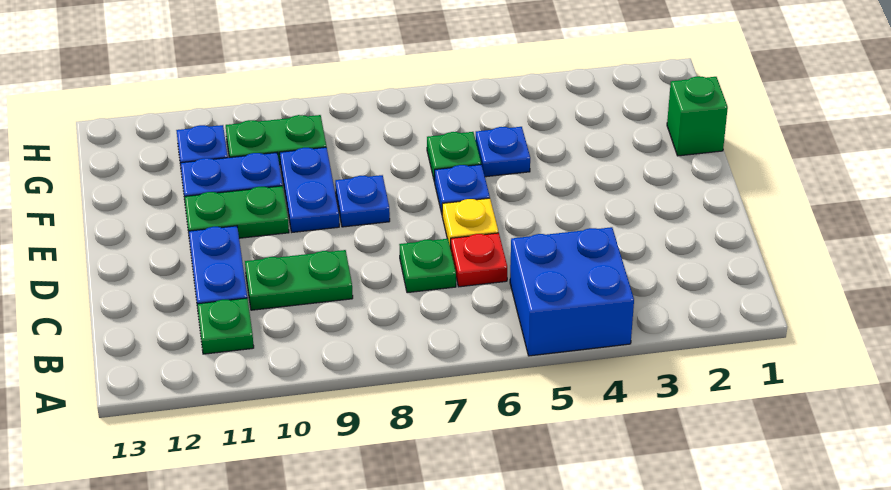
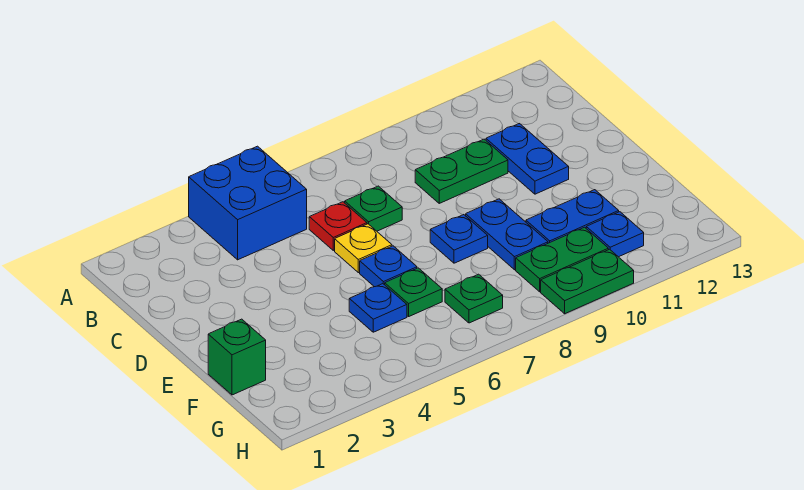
green plate B11 level 1 -> green plate G7 level 1
green plate E10:E11 level 1 -> green plate H9:H10 level 1

